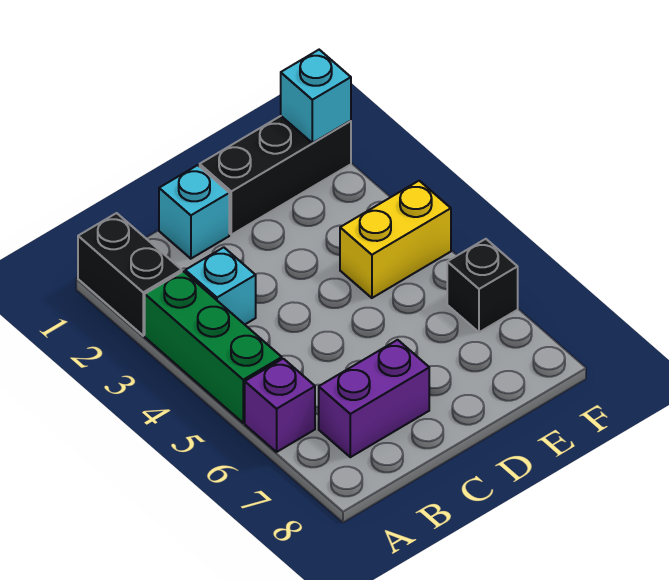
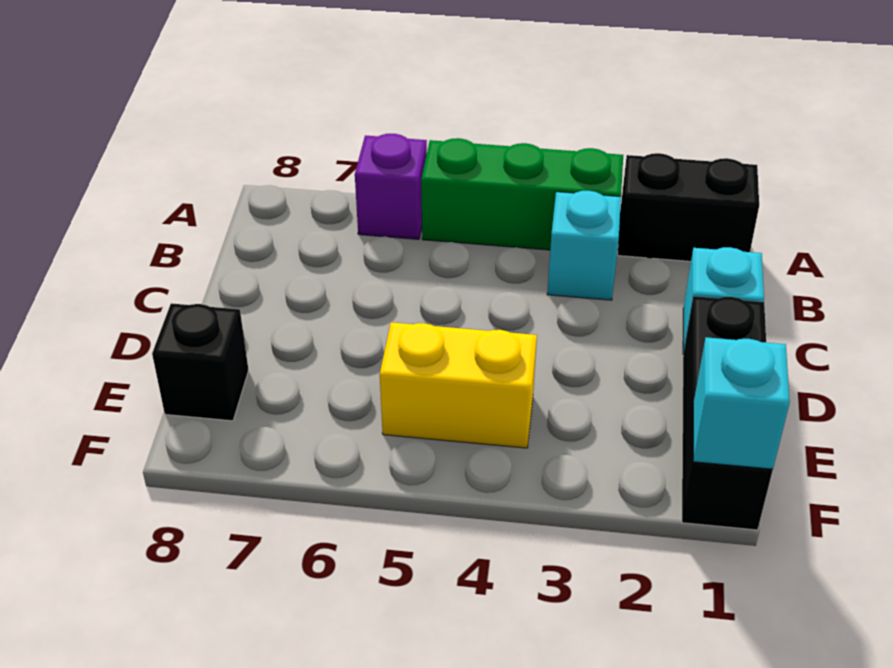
purple brick B7:C7 level 1 -> none
yellow brick E4:F4 level 1 -> yellow brick E4:E5 level 1
black brick F6 level 1 -> black brick E8 level 1

